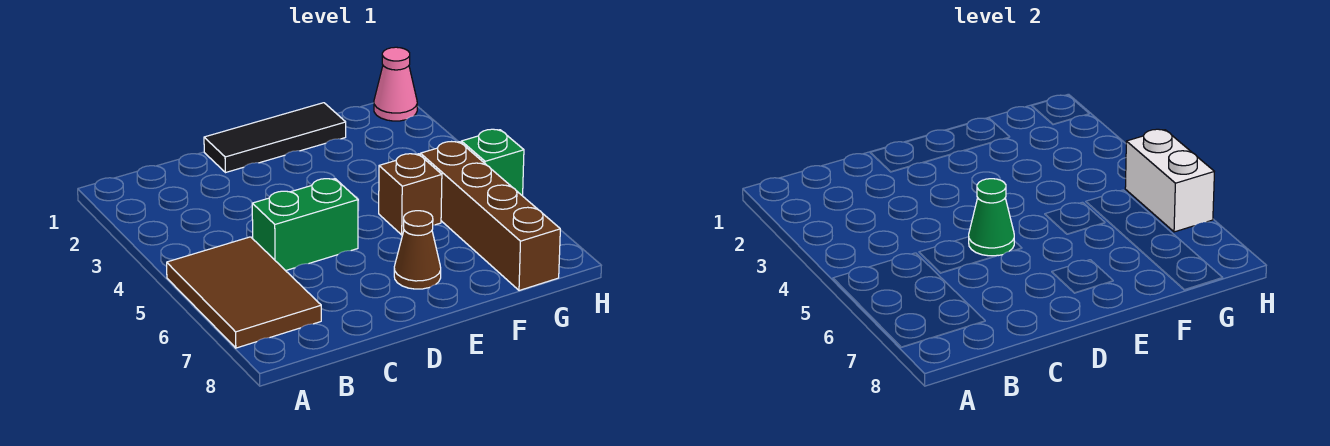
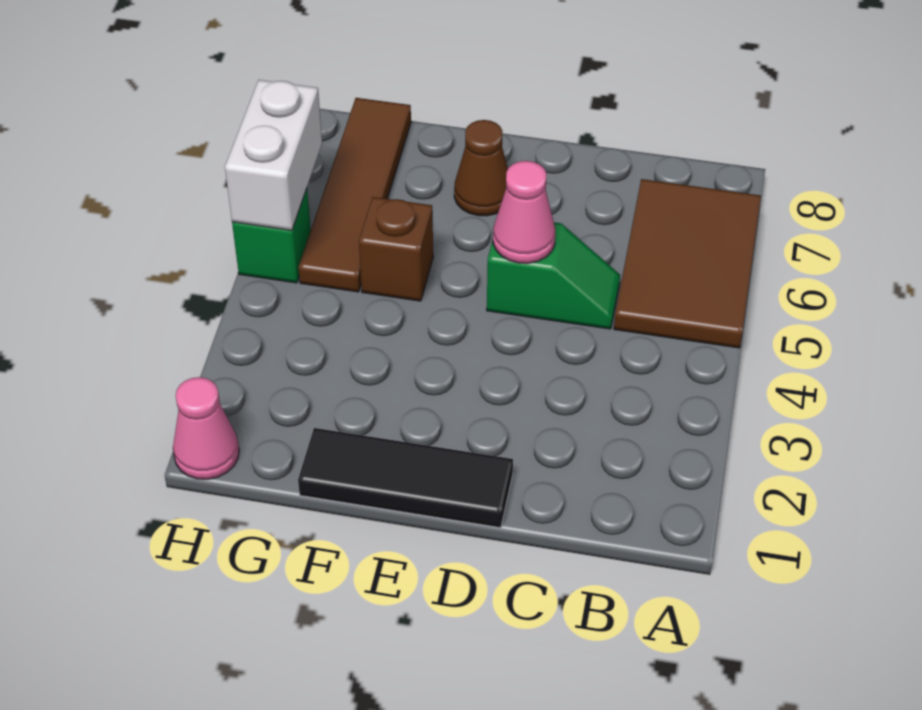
green brick C5:D5 level 1 -> green slope C5:D5 level 1 top D
green cone D5 level 2 -> pink cone D5 level 2
brown brick G5:G8 level 1 -> brown tile G5:G8 level 1

